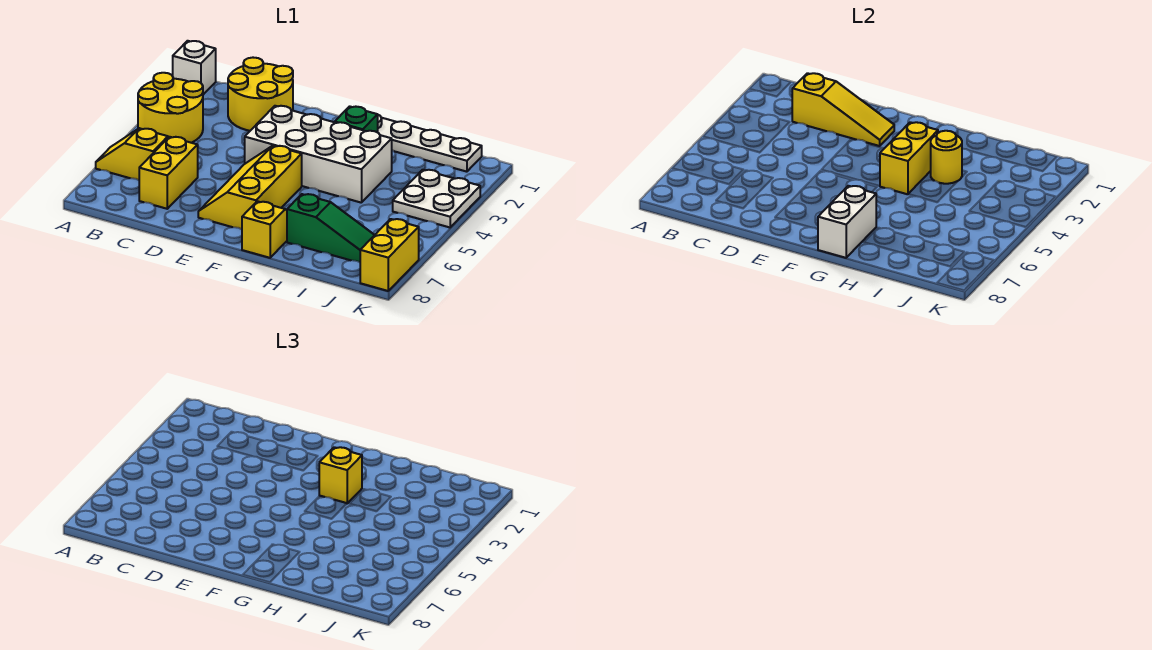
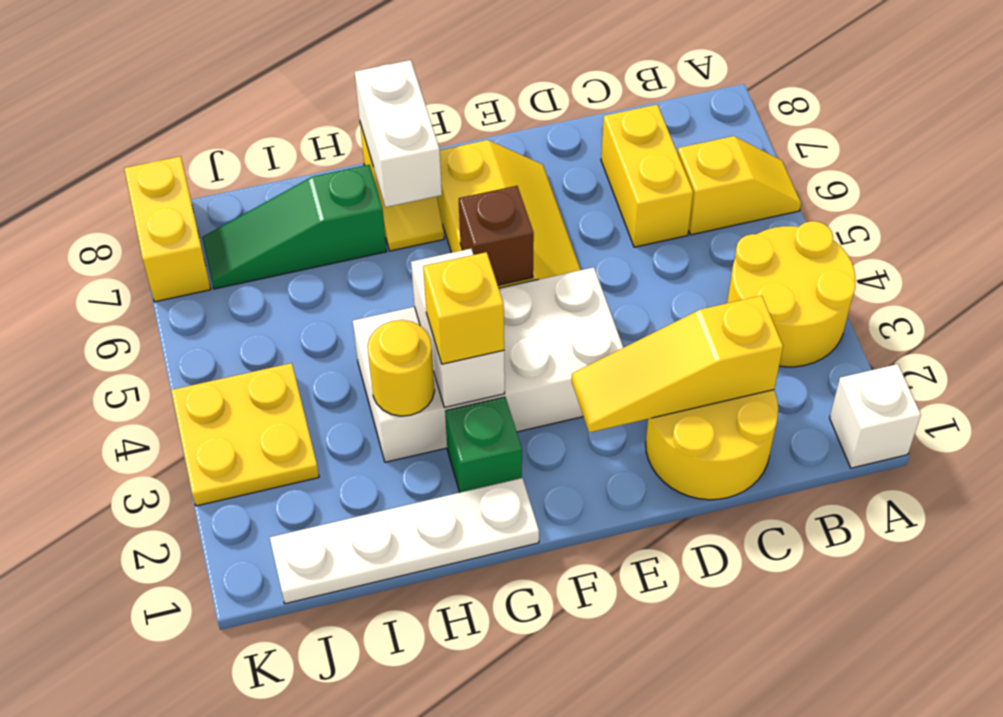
none -> brown brick F5 level 2
yellow brick G3:G4 level 2 -> white brick G3:G4 level 2
white plate J3:K4 level 1 -> yellow plate J3:K4 level 1

